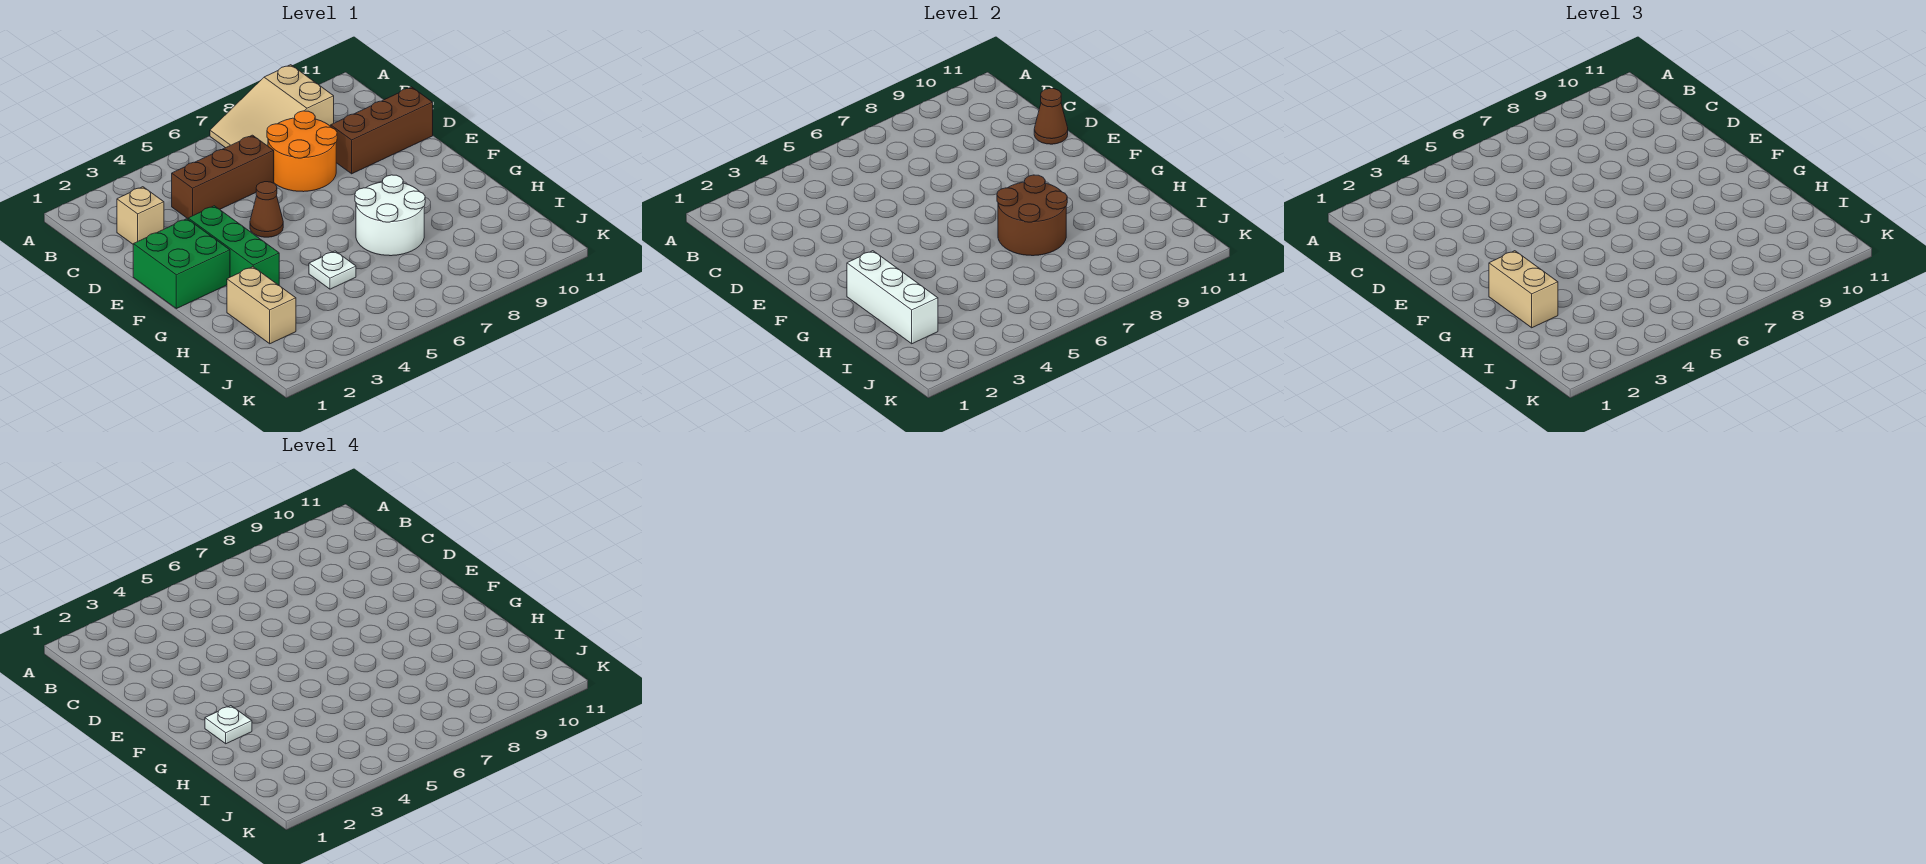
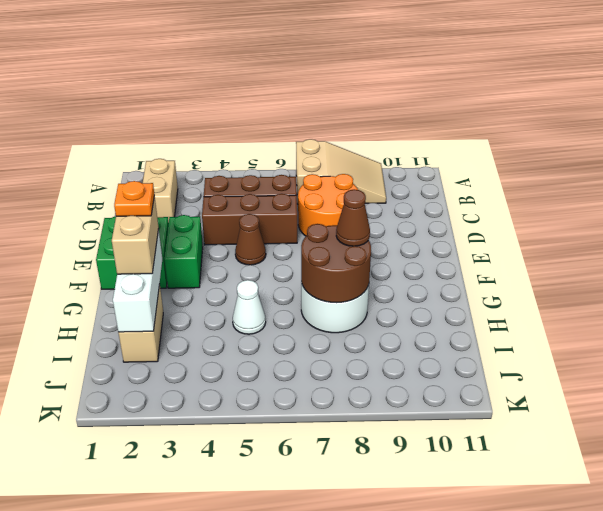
tan slope A7:B9 level 1 top 9 -> tan slope A7:B9 level 1 top 7
tan brick C2 level 1 -> tan brick B2:C2 level 1
brown brick D9:D11 level 1 -> brown brick D4:D6 level 1
brown cone D11 level 2 -> brown cone G8 level 3
green brick E3:G3 level 1 -> green brick E3:F3 level 1
white plate G2 level 4 -> orange plate G2 level 4
white plate H5 level 1 -> white cone H5 level 1

